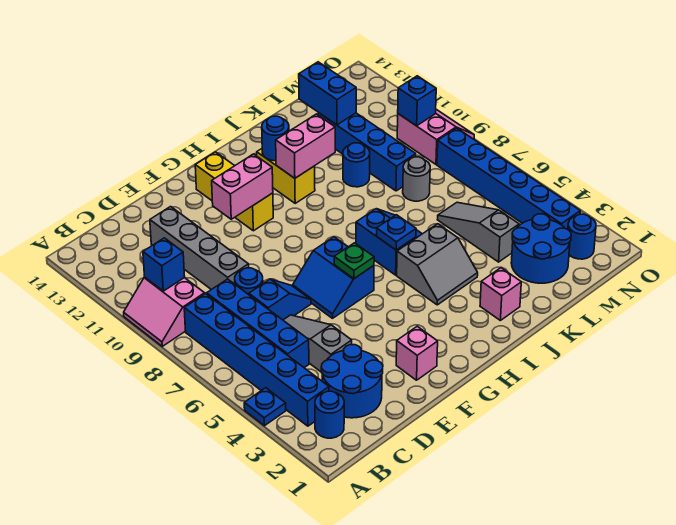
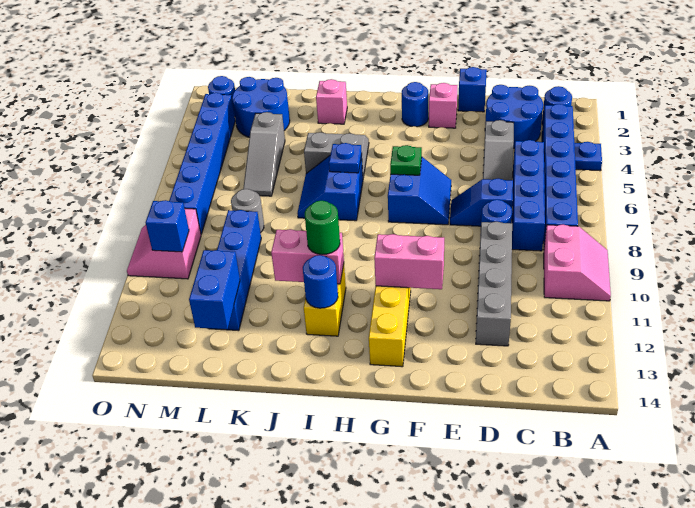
blue brick B10 level 2 -> blue brick E1 level 1
none -> green round brick I11 level 3
blue round brick K10 level 1 -> blue round brick G2 level 1

